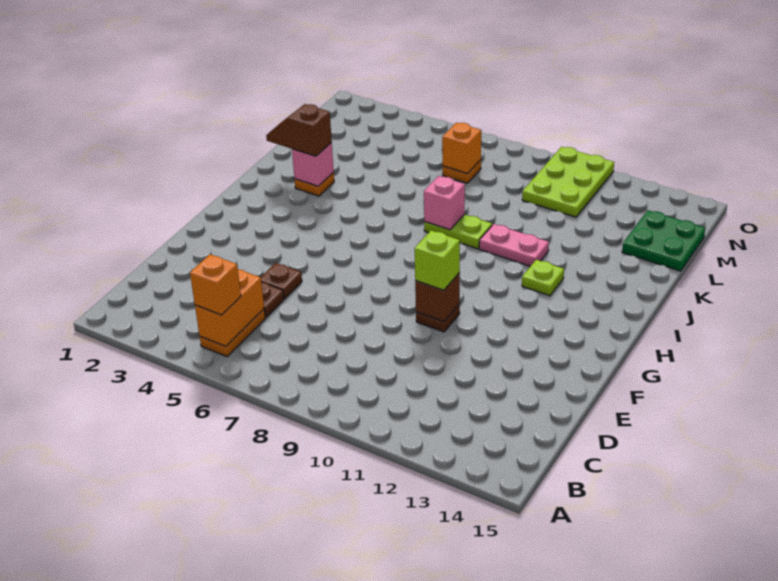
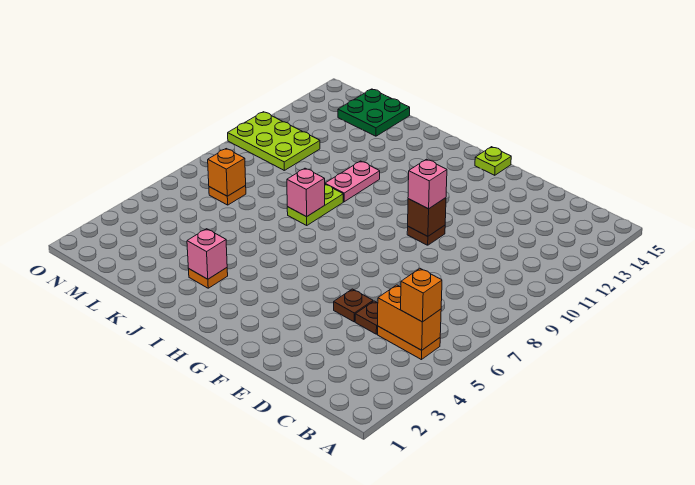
lime brick F10 level 3 -> pink brick F10 level 3
lime plate I12 level 1 -> lime plate G15 level 1
brown slope J2:J3 level 3 top 3 -> none

